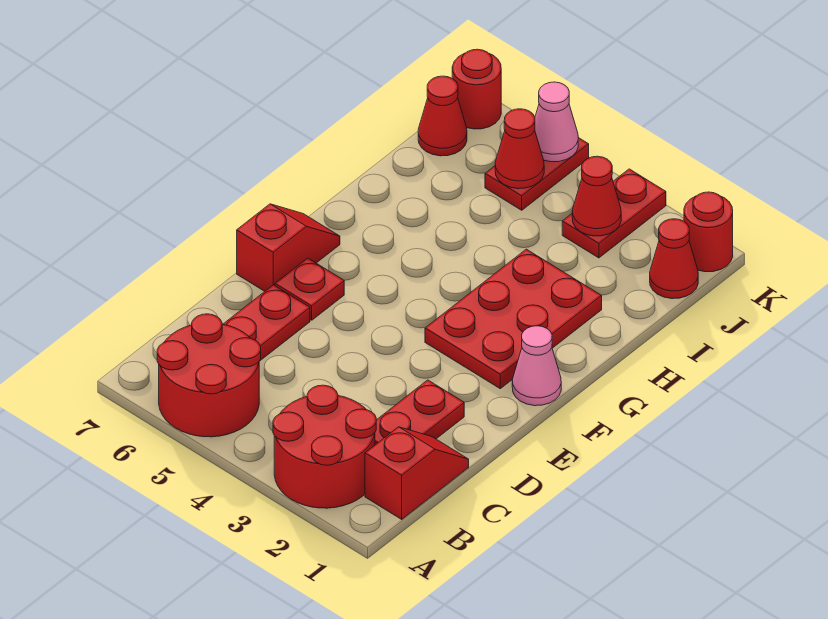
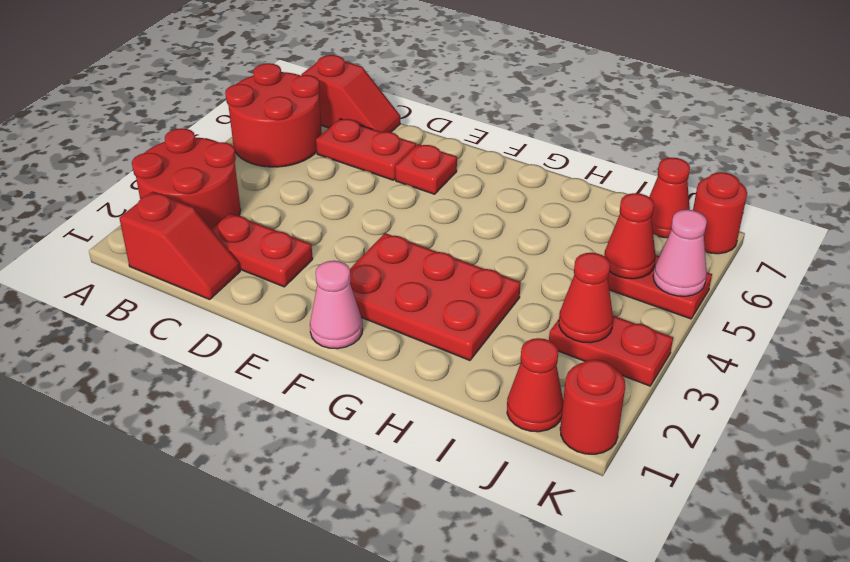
red slope E7:F7 level 1 top E -> red slope B7:C7 level 1 top B

